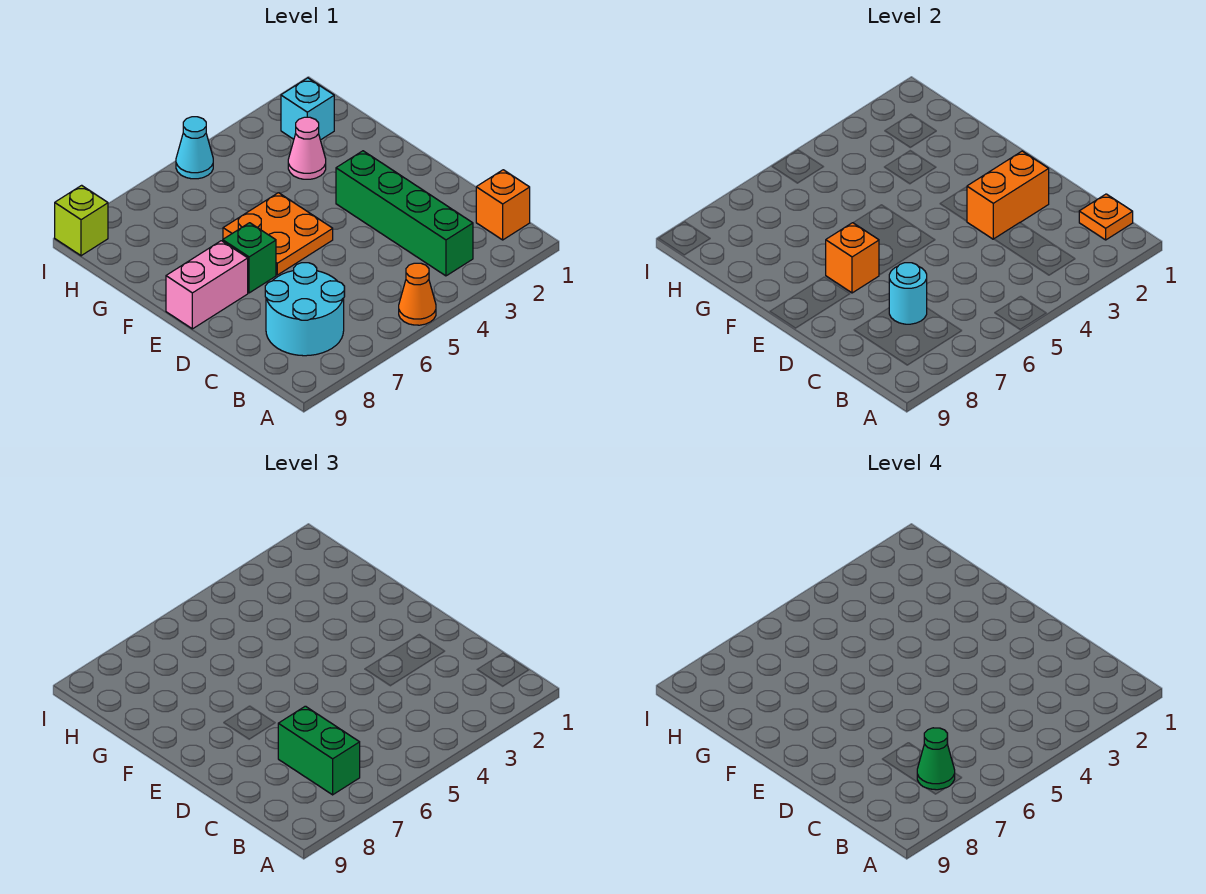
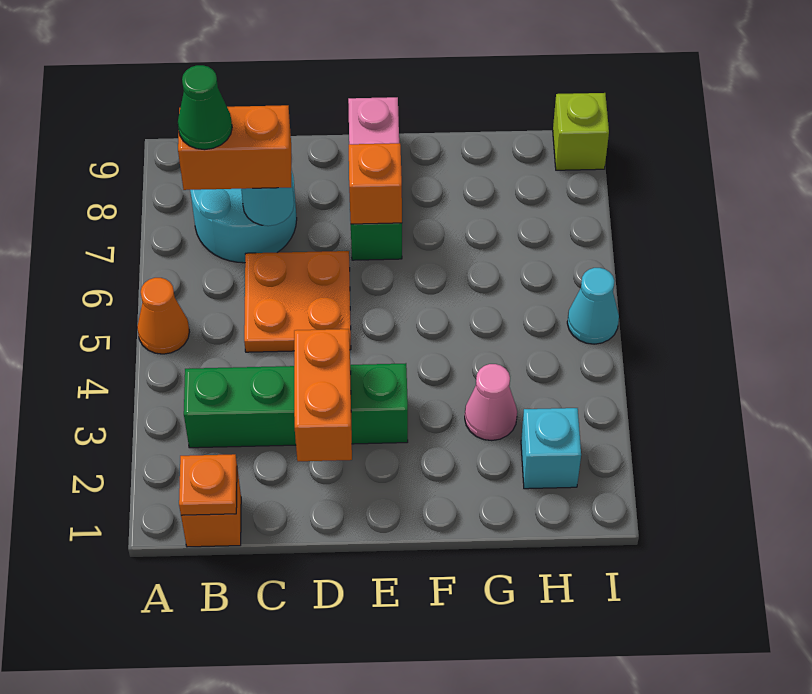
green brick B7:C7 level 3 -> orange brick B7:C7 level 3
orange plate E5:F6 level 1 -> orange plate C5:D6 level 1

